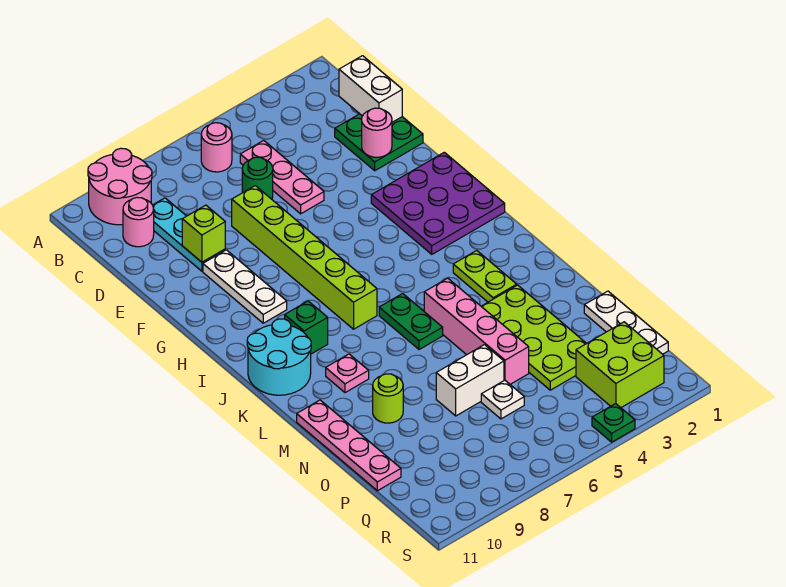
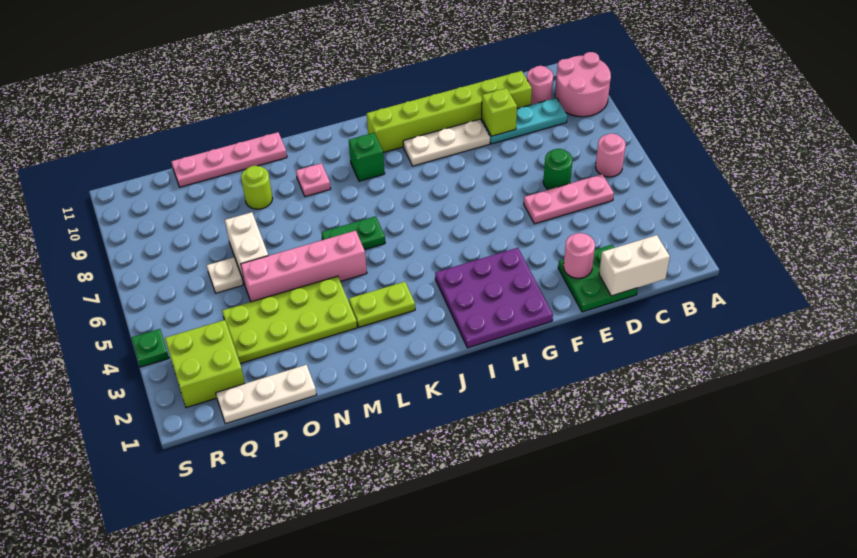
lime brick E7:J7 level 1 -> lime brick D10:I10 level 1
cyan round brick J10:K11 level 1 -> none

